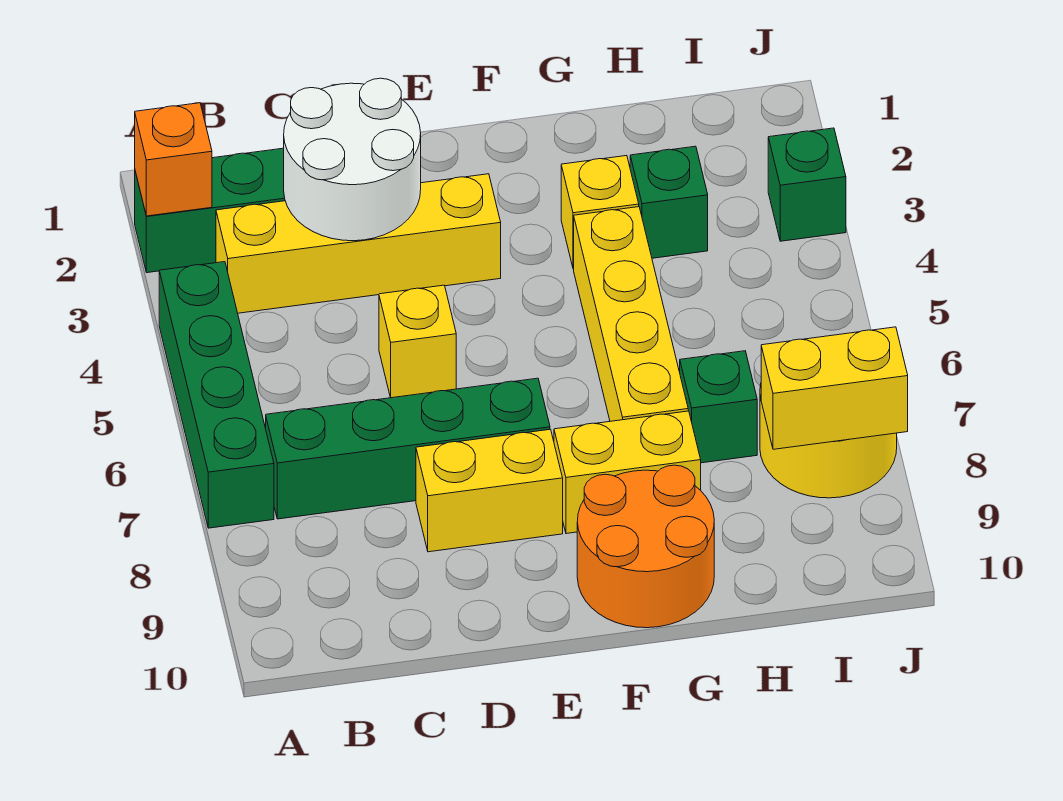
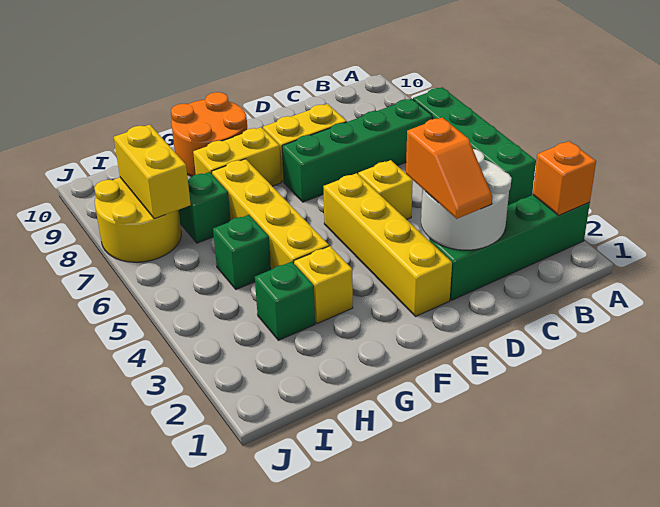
yellow brick B3:E3 level 1 -> yellow brick E2:E5 level 1
none -> orange slope D2:D3 level 3 top 3
yellow brick I8:J8 level 2 -> yellow brick I7:I8 level 2
green brick J3 level 1 -> green brick H5 level 1

